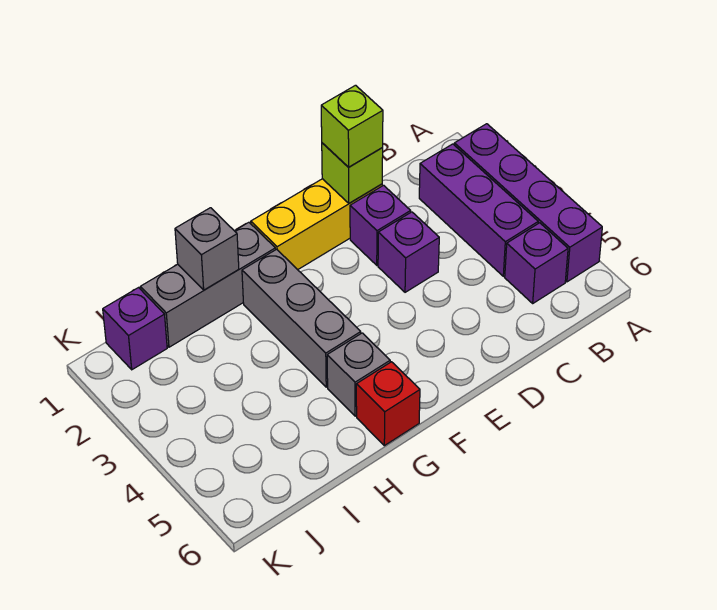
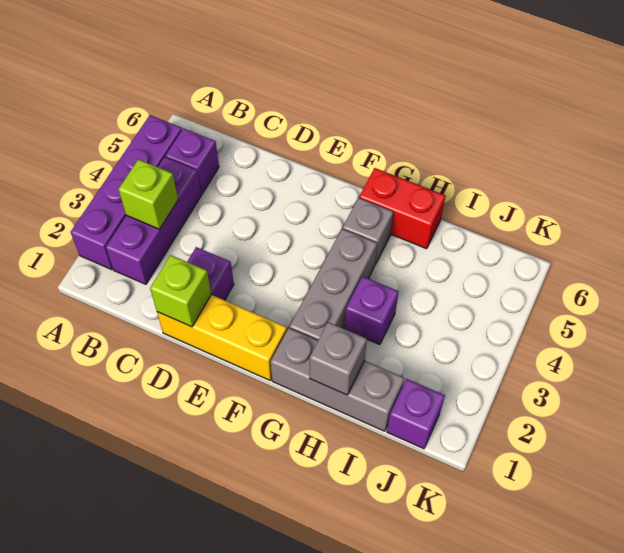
lime brick D1 level 3 -> lime brick B3 level 2
purple brick D3 level 1 -> purple brick H3 level 1
red brick G6 level 1 -> red brick G6:H6 level 1

